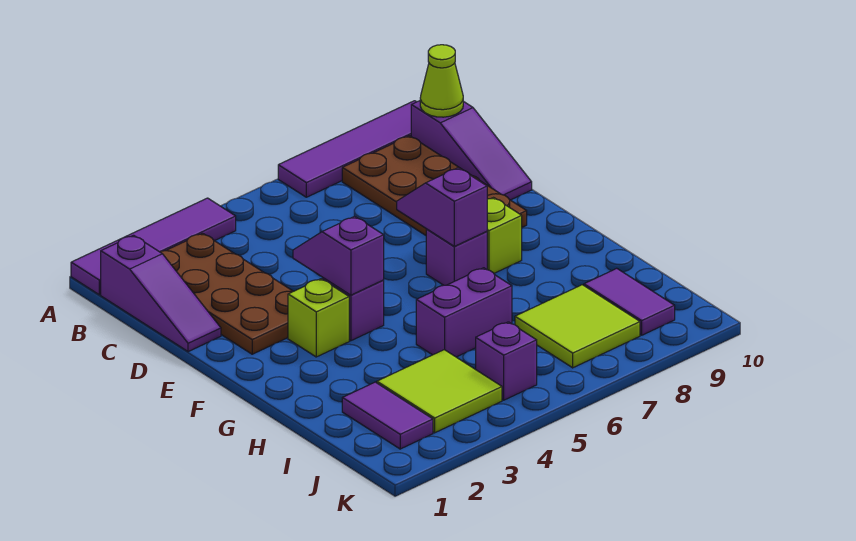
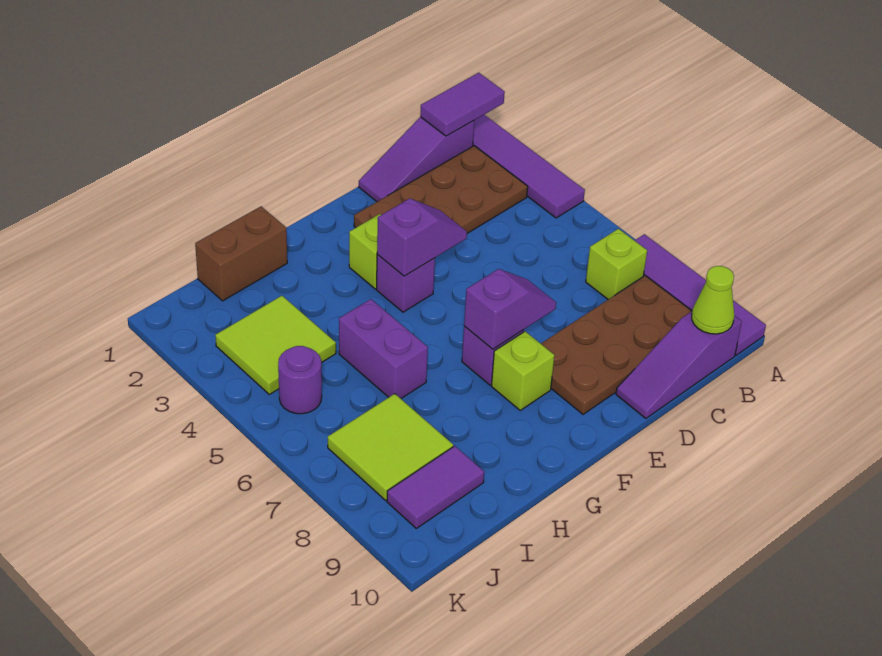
none -> lime brick B7 level 1
none -> brown brick H1:I1 level 1
purple tile I2:J2 level 1 -> purple tile A1:B1 level 2
purple brick J5 level 1 -> purple round brick J5 level 1

